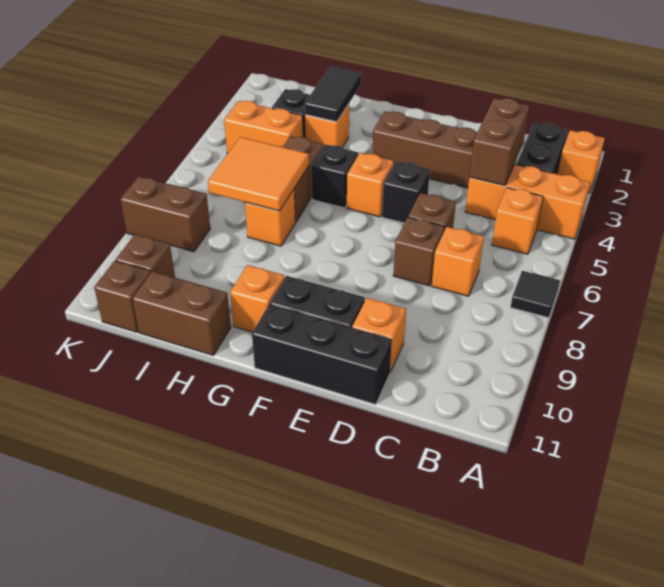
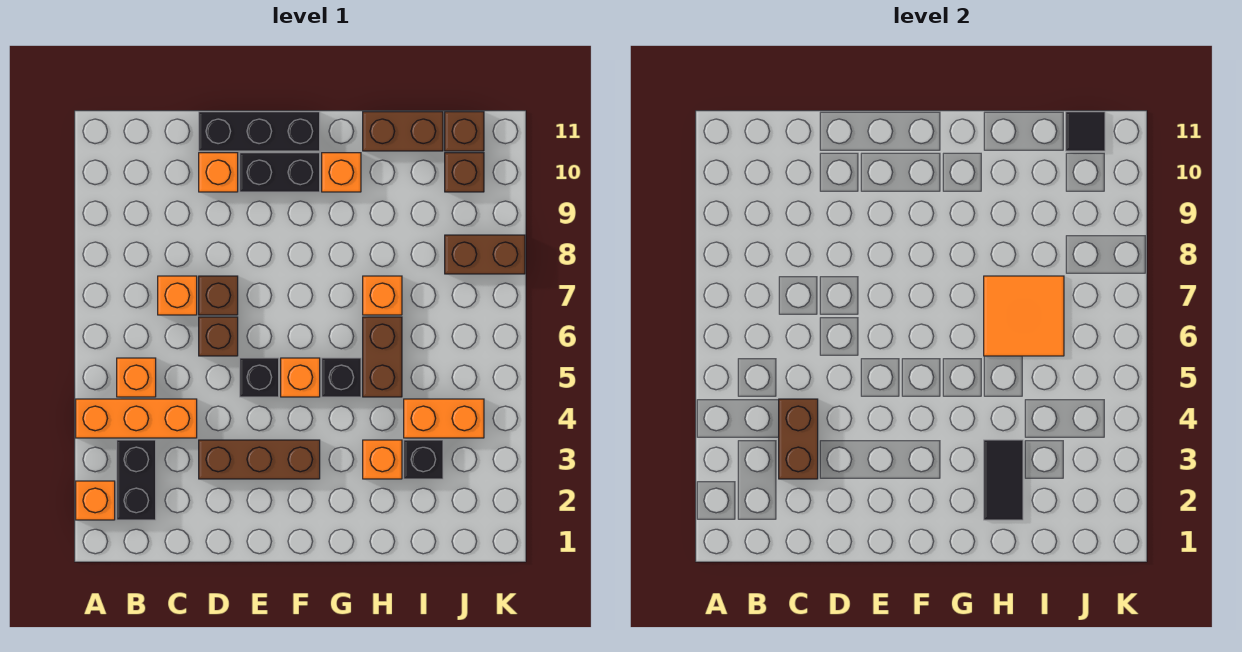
black tile A7 level 1 -> black tile J11 level 2

